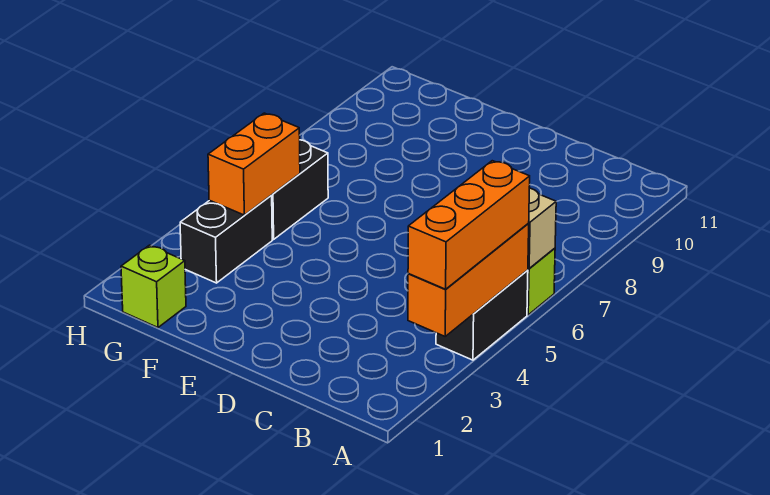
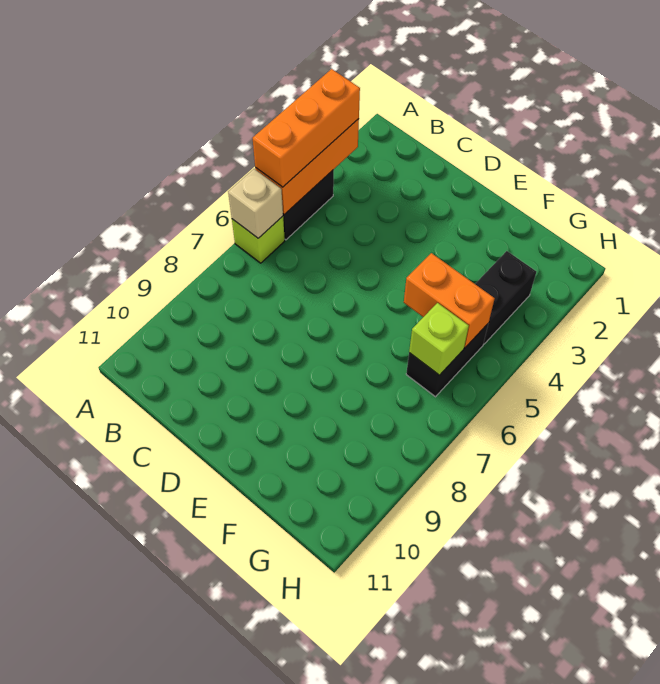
lime brick G1 level 1 -> lime brick G6 level 2
orange brick G4:G5 level 2 -> orange brick F5:G5 level 2

